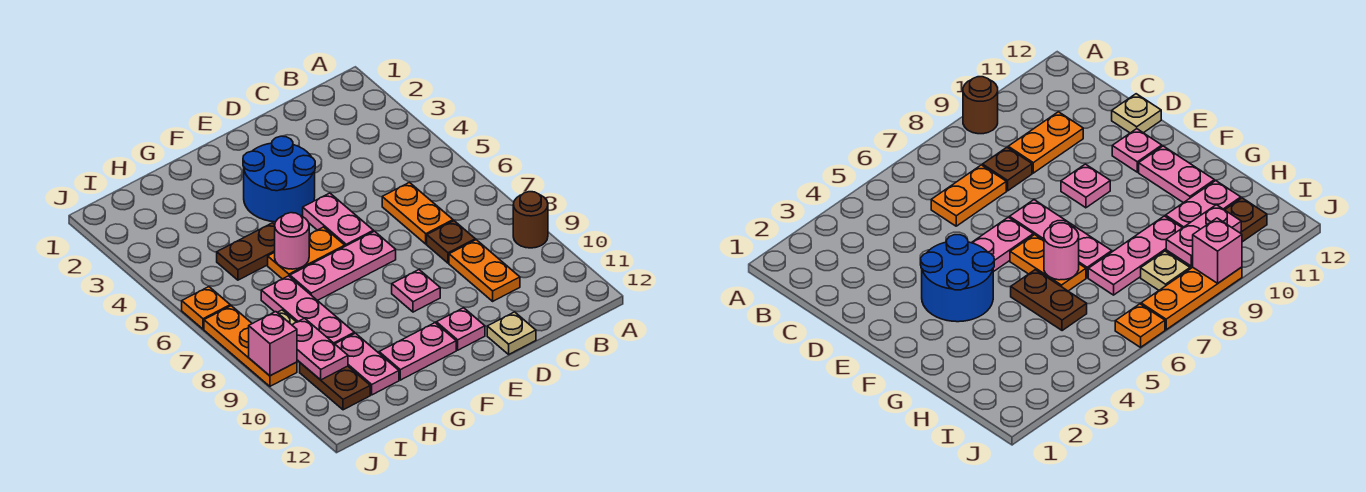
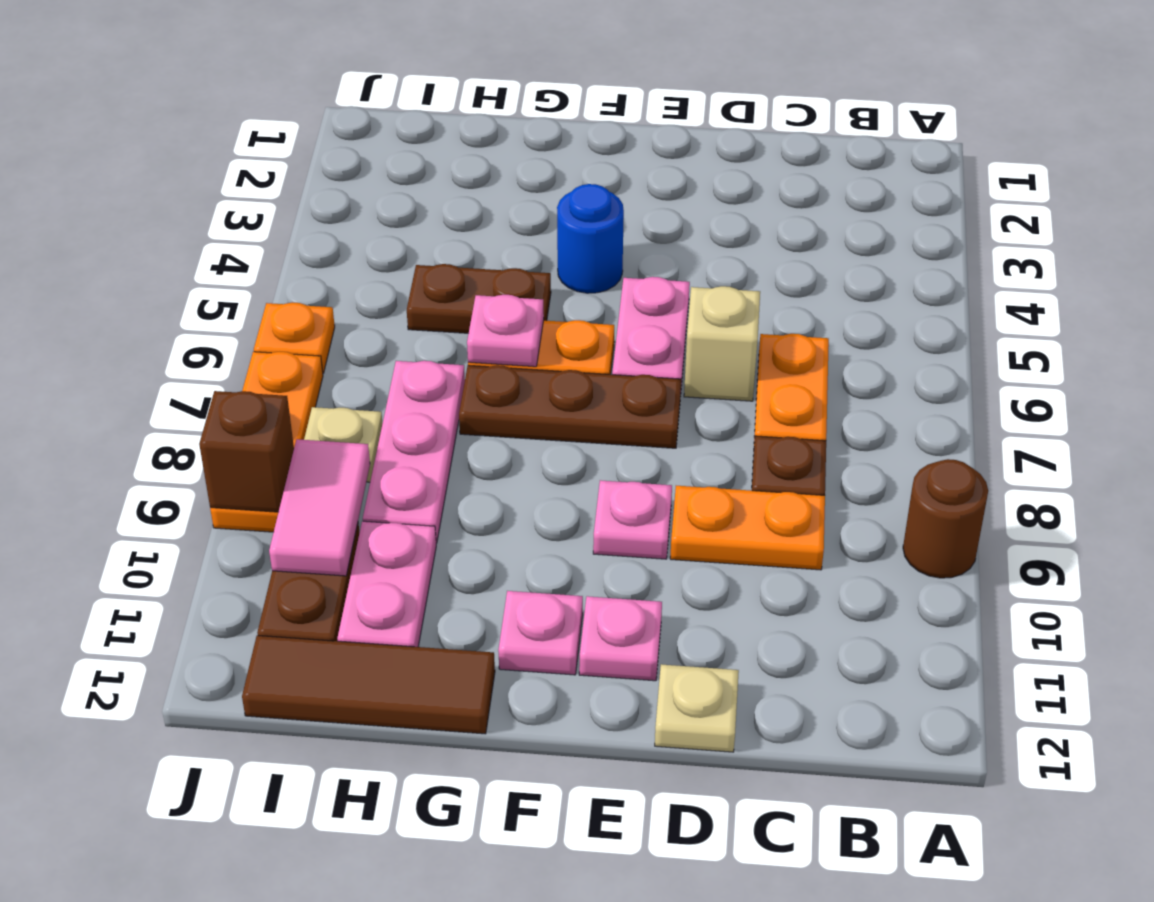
orange plate C9:C10 level 1 -> orange plate C9:D9 level 1
none -> tan brick D6 level 1
blue round brick E3:F4 level 1 -> blue round brick F4 level 1
pink plate E7:G7 level 1 -> brown plate E7:G7 level 1
pink plate F11:G11 level 1 -> pink plate F11 level 1
pink round brick G6 level 2 -> pink plate G6 level 2
none -> brown tile G12:I12 level 1
pink plate I9:I10 level 2 -> pink tile I9:I10 level 2
pink brick J9 level 2 -> brown brick J9 level 2

